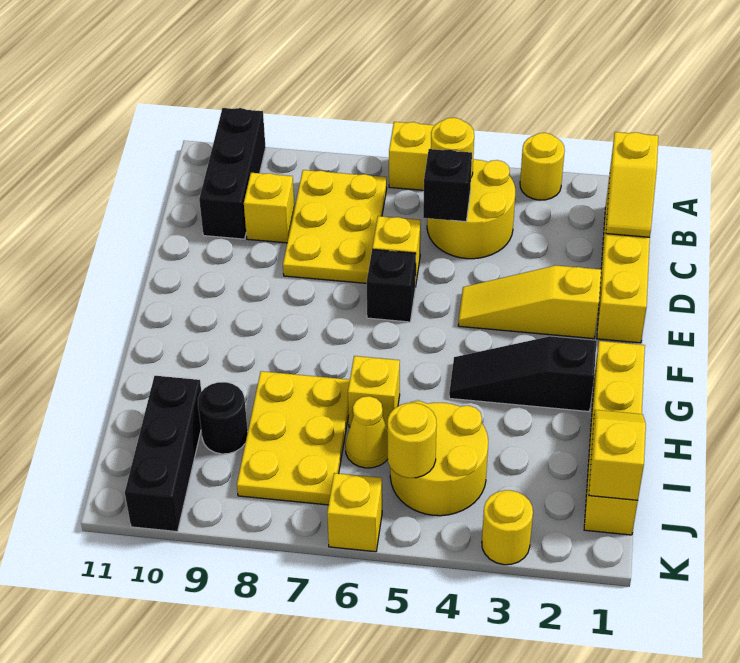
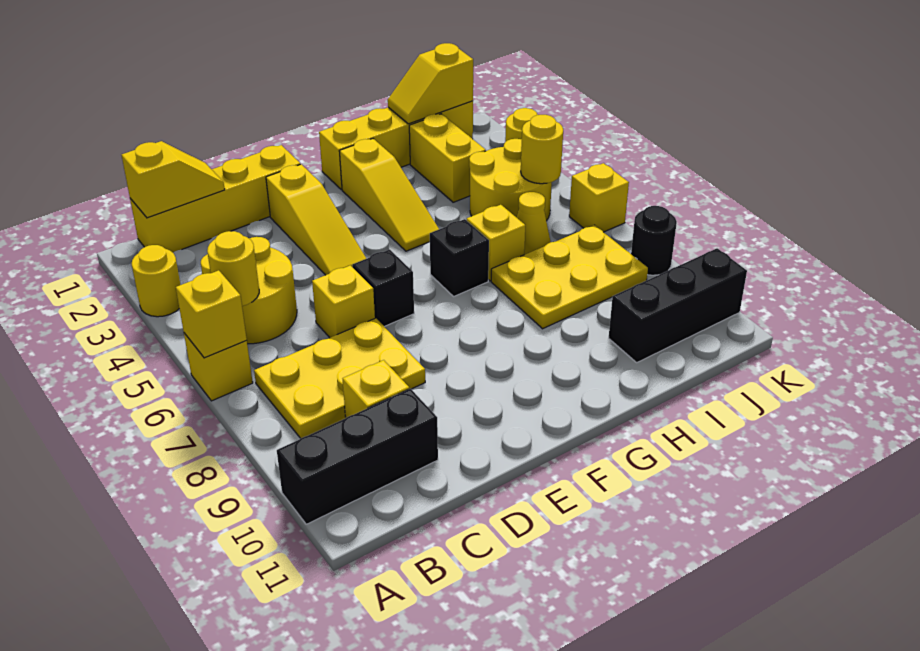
none -> yellow brick A6 level 2
black brick C5 level 2 -> black brick G6 level 1
black slope G2:G4 level 1 top 2 -> yellow slope G2:G4 level 1 top 2
none -> yellow brick I2:I3 level 1
black round brick I9 level 1 -> black round brick K8 level 1

